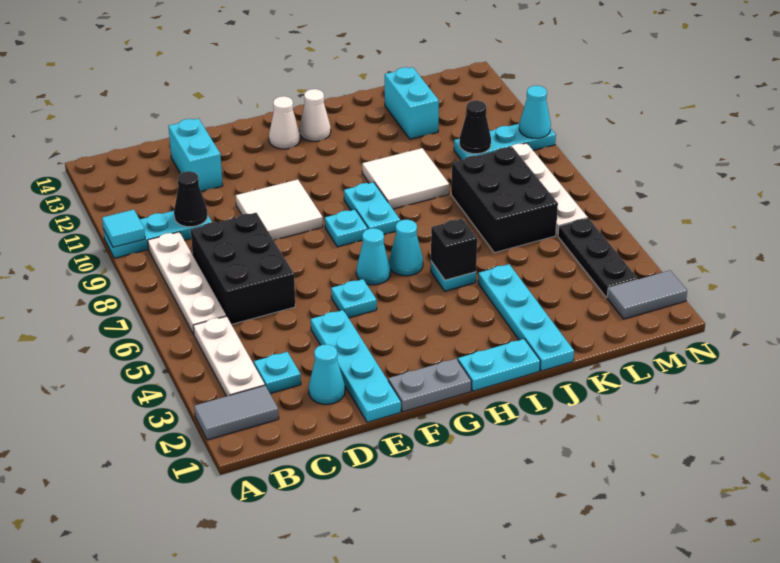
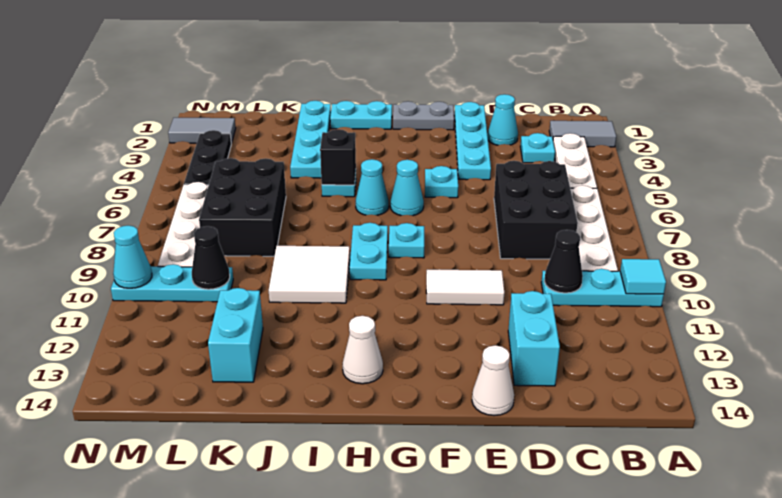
white tile E9:F10 level 1 -> white tile E10:F10 level 1
white cone G13 level 1 -> white cone E14 level 1

